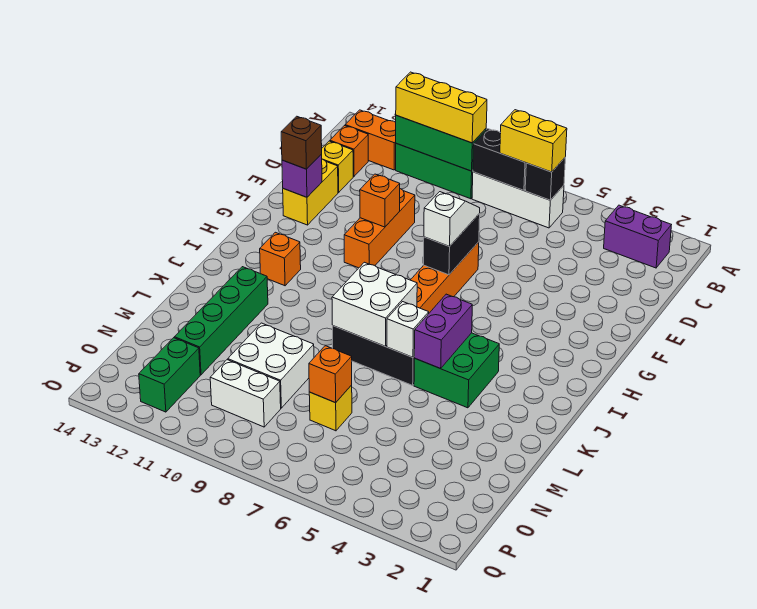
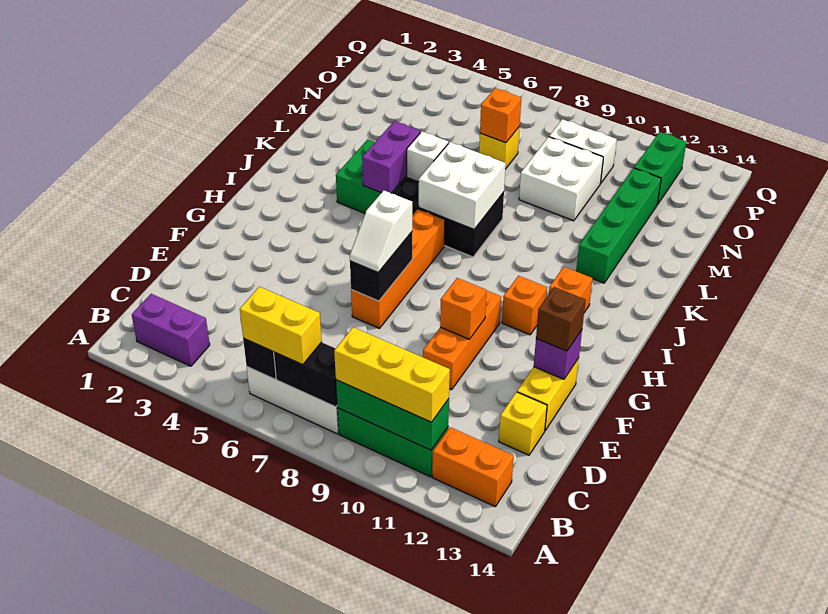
orange brick C13 level 1 -> orange brick H11 level 1

